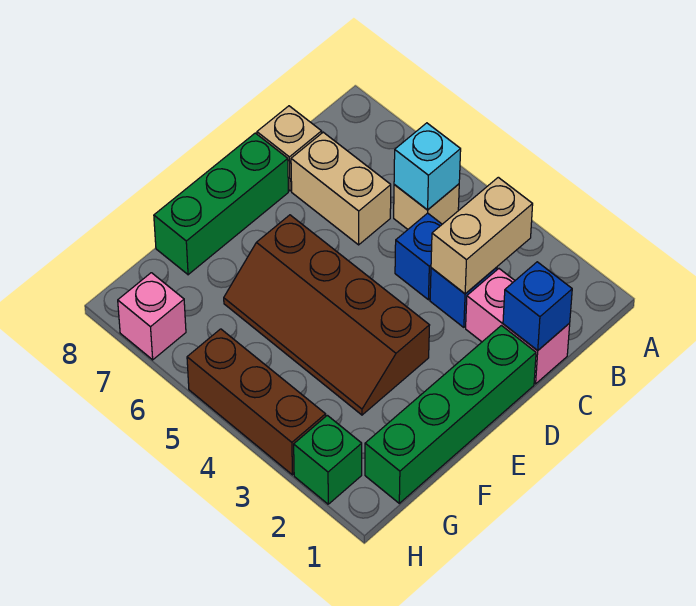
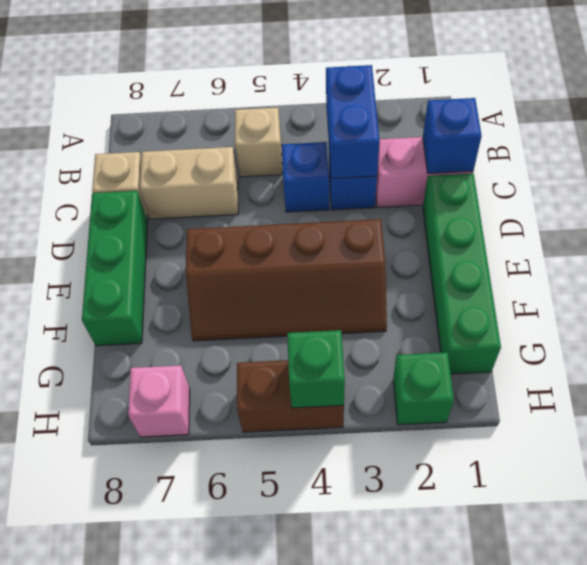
tan brick B3:C3 level 2 -> blue brick B3:C3 level 2
cyan brick B5 level 2 -> none
brown brick H3:H5 level 1 -> brown brick H4:H5 level 1
none -> green brick H4 level 2

